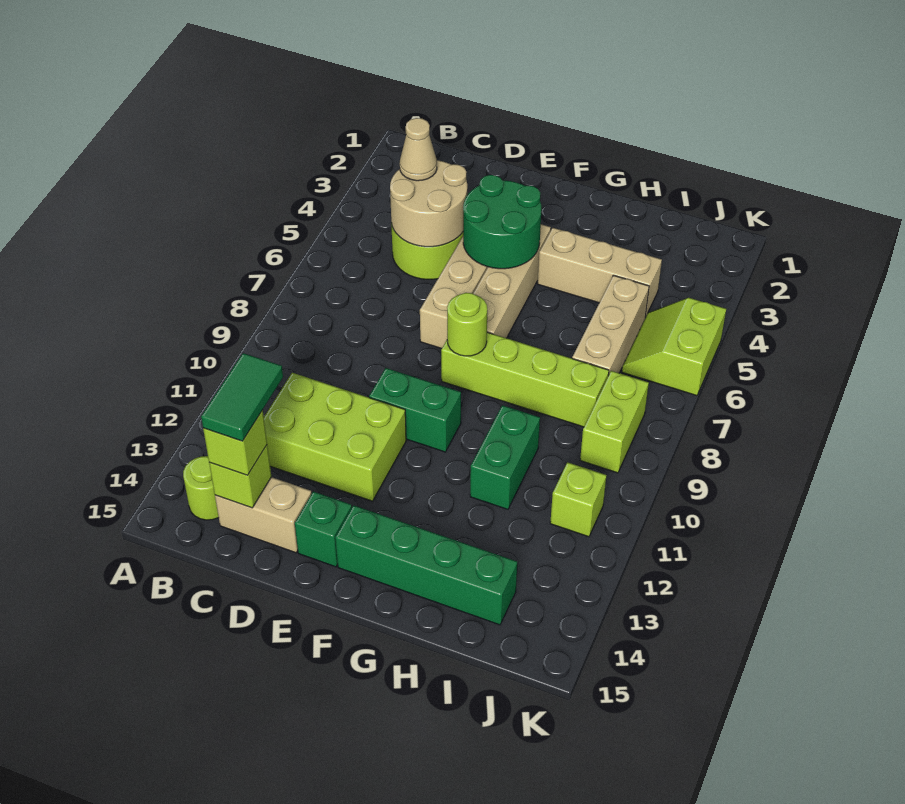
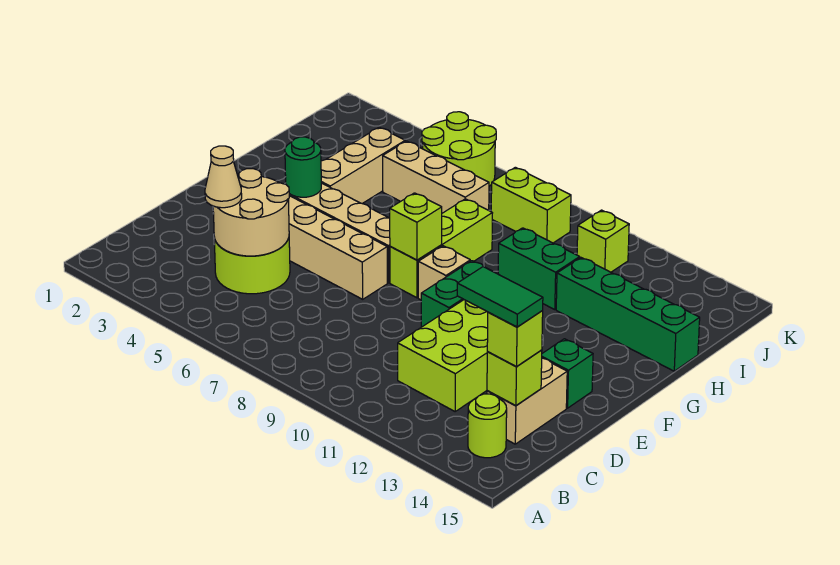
green round brick E4:F5 level 2 -> green round brick F4 level 2
lime brick F8:I8 level 1 -> lime brick F8:H8 level 1
lime round brick F8 level 2 -> lime brick F8 level 2
none -> tan brick F9 level 1
green brick F14:I14 level 1 -> green brick H12:H15 level 1
lime slope J5:K6 level 1 top K -> lime round brick J5:K6 level 1

